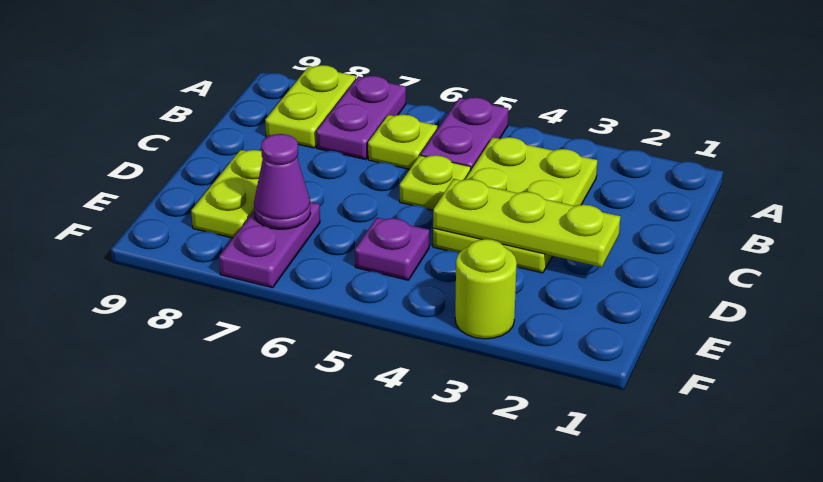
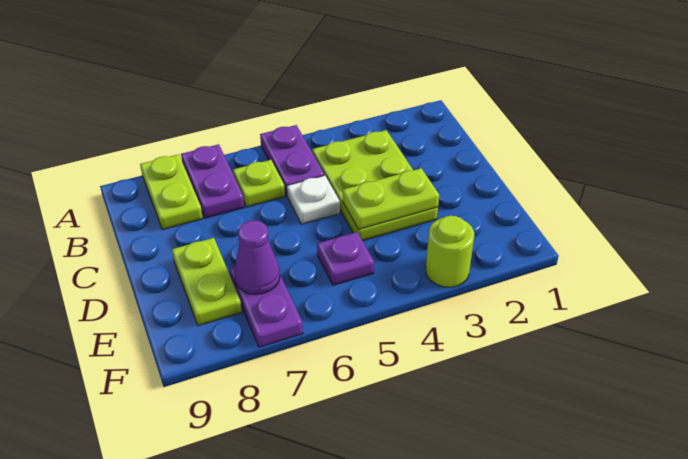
lime plate C5 level 1 -> white plate C5 level 1
lime plate D2:D4 level 2 -> lime plate D3:D4 level 2

